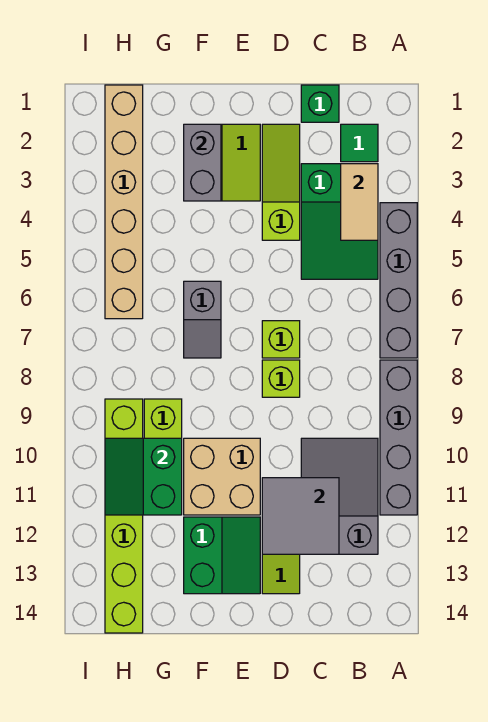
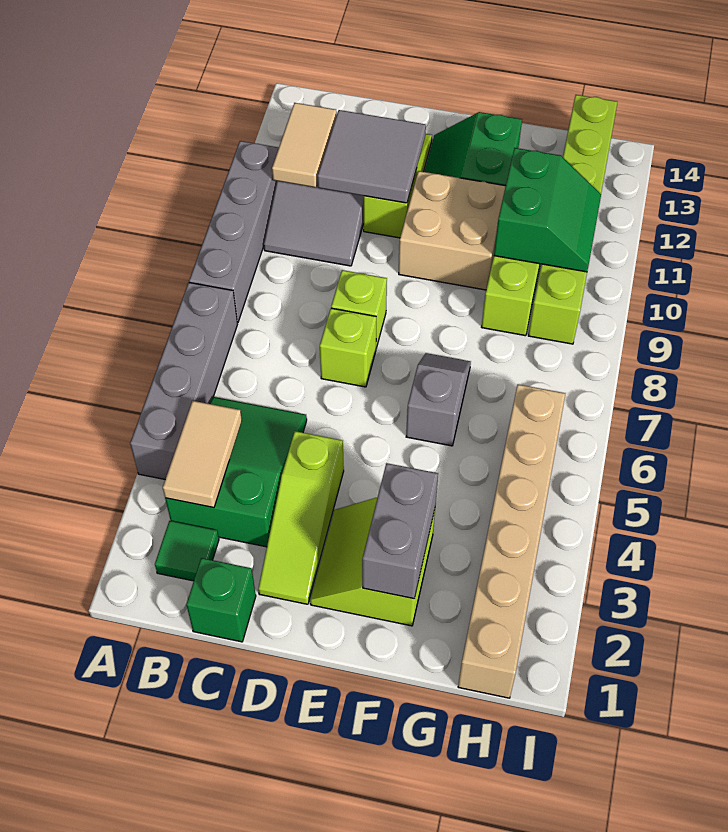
none -> tan tile B11:B12 level 2

